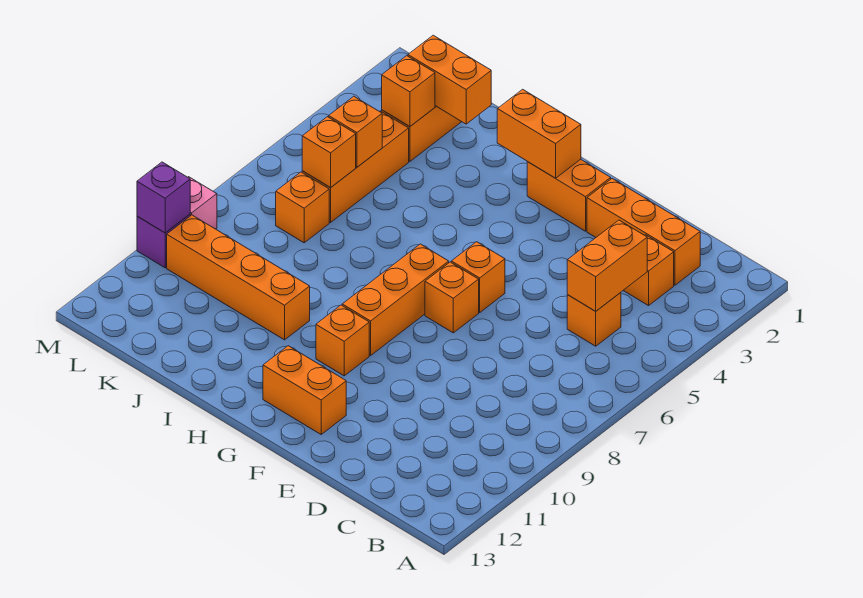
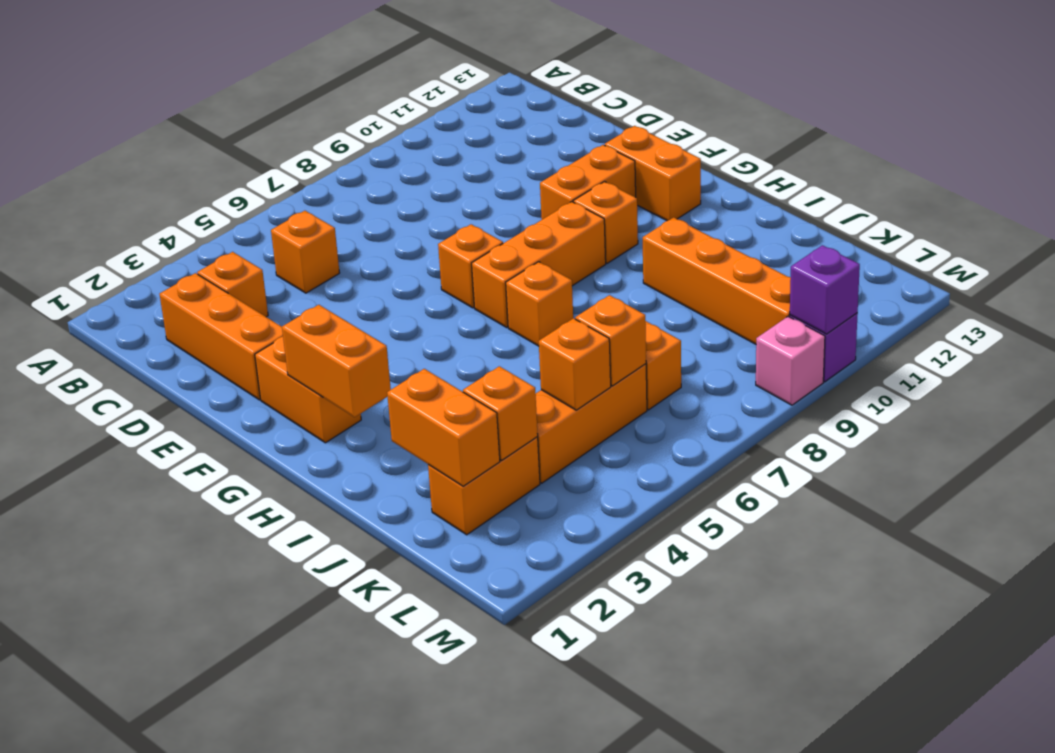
orange brick C4:C5 level 2 -> orange brick F10:F11 level 1
orange brick F6 level 1 -> orange brick H7 level 1

